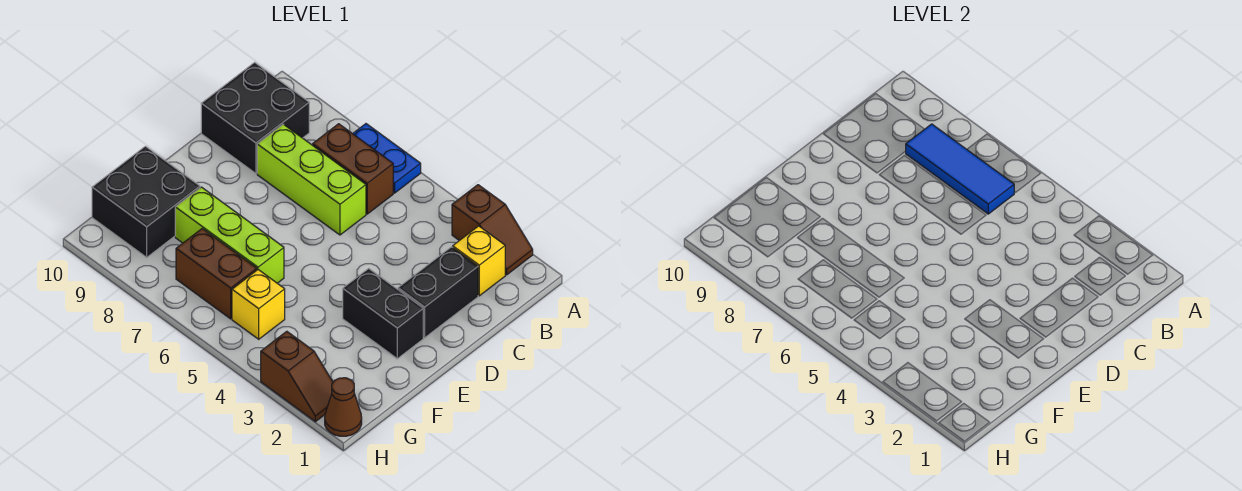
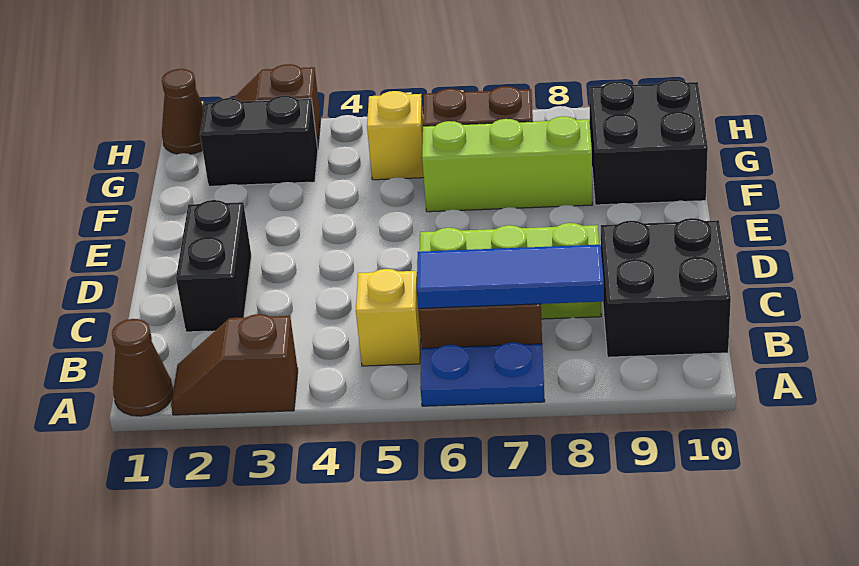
none -> brown cone A1 level 1
yellow brick B2 level 1 -> yellow brick B5 level 1
black brick E2:E3 level 1 -> black brick G2:G3 level 1

